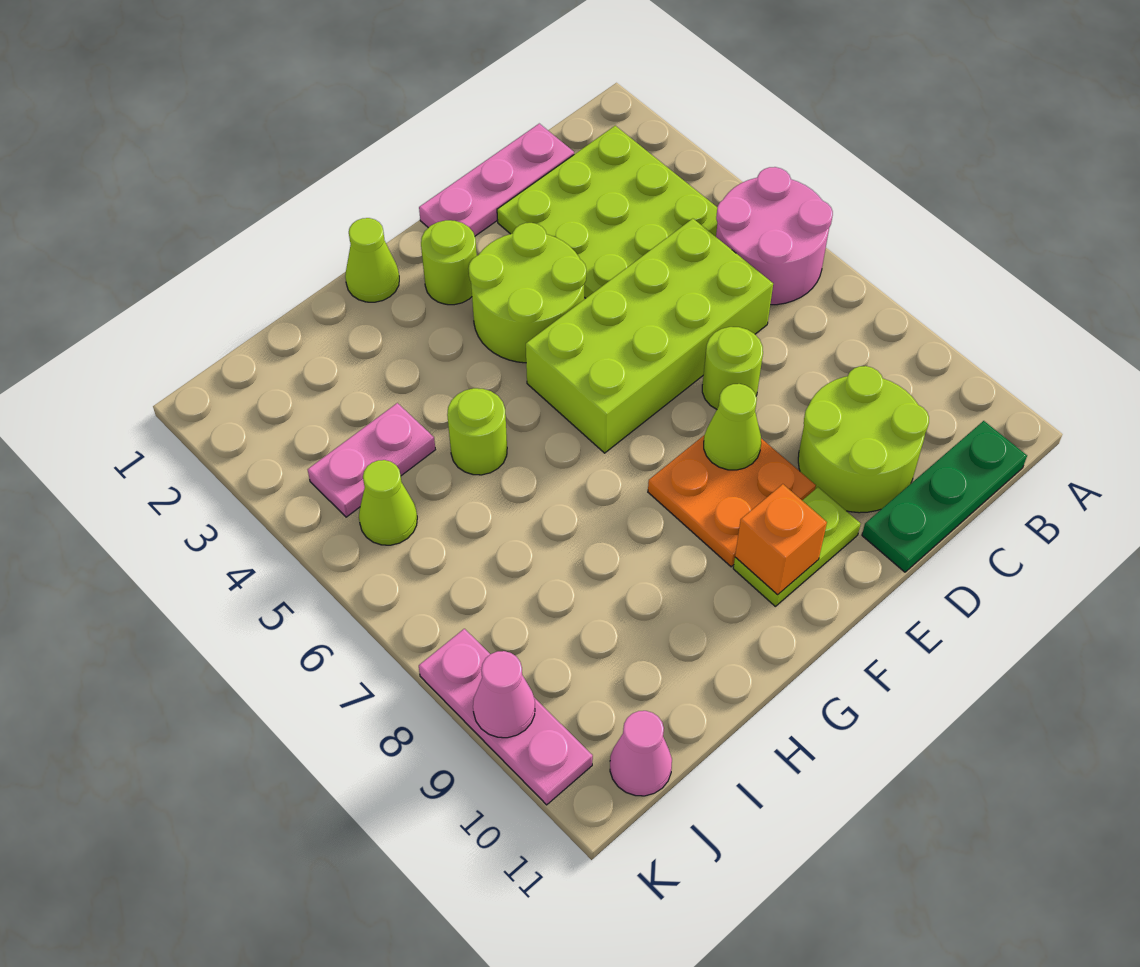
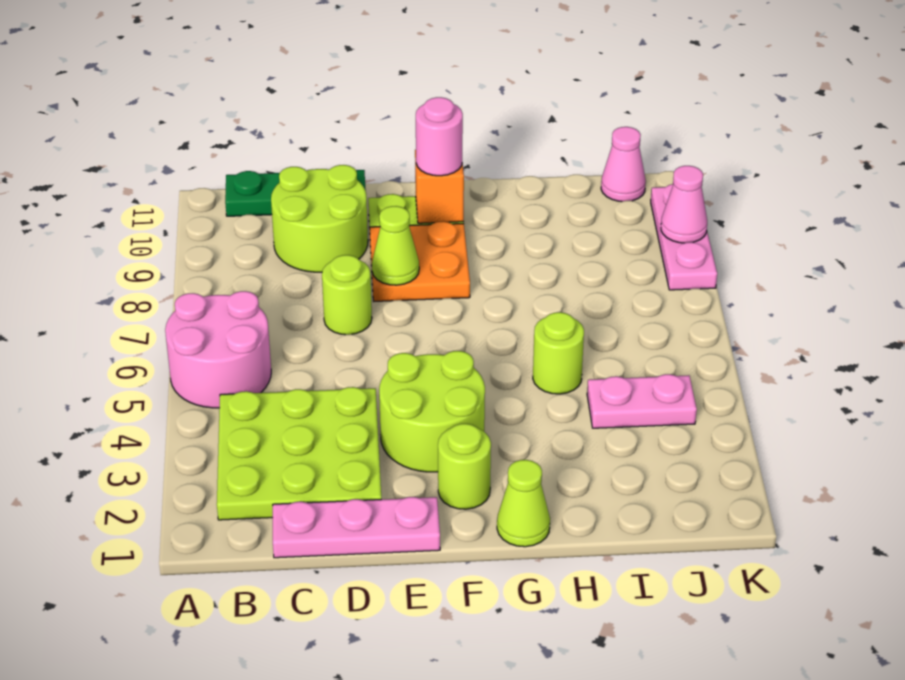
lime brick C5:F6 level 1 -> none
none -> pink round brick F10 level 3
lime cone J5 level 1 -> none

